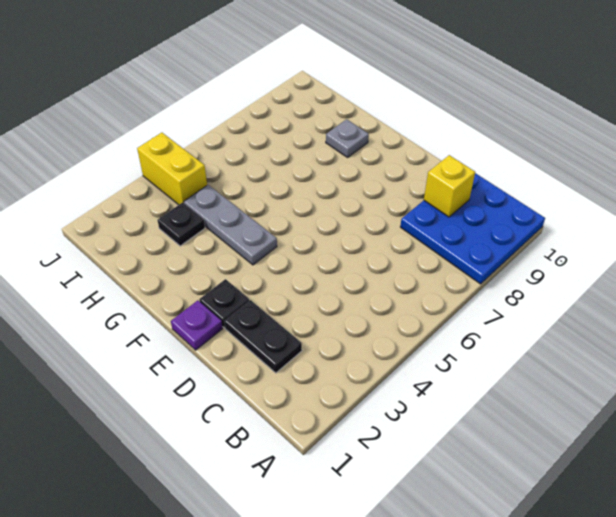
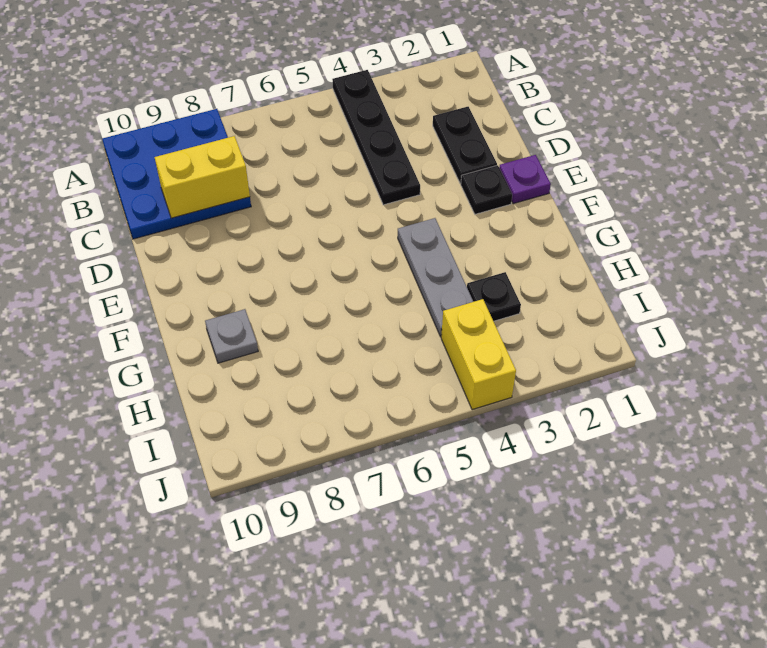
none -> black plate A4:D4 level 1
yellow brick C9 level 2 -> yellow brick C8:C9 level 2

